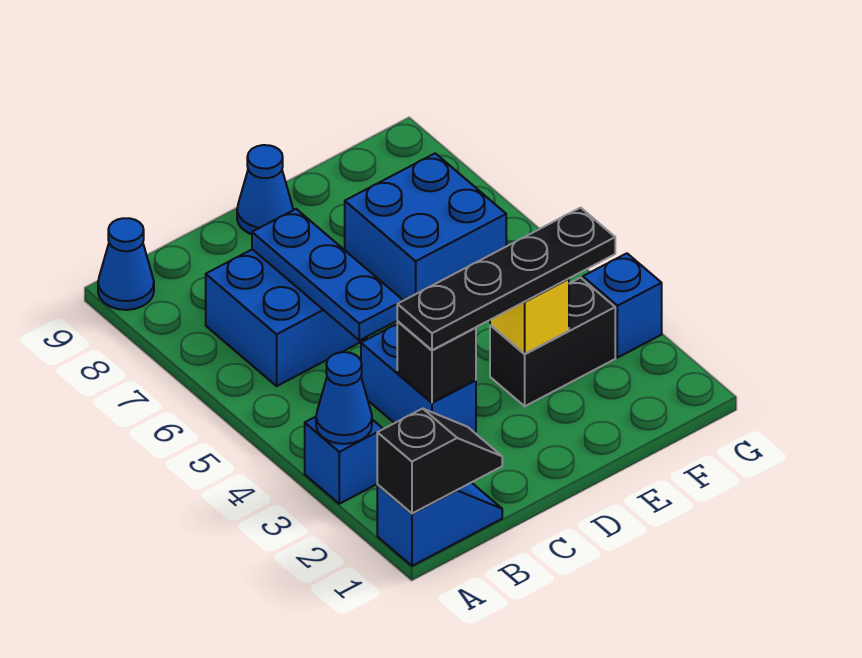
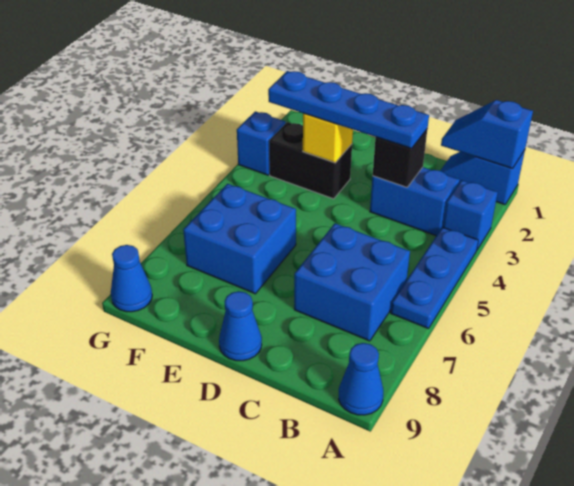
black slope A1:B1 level 2 top A -> blue slope A1:B1 level 2 top A
blue cone A3 level 2 -> blue cone G9 level 1
blue brick C3:C4 level 1 -> blue brick B3:C3 level 1
black plate C3:F3 level 3 -> blue plate C3:F3 level 3
blue plate C5:C7 level 2 -> blue plate A4:A6 level 1

